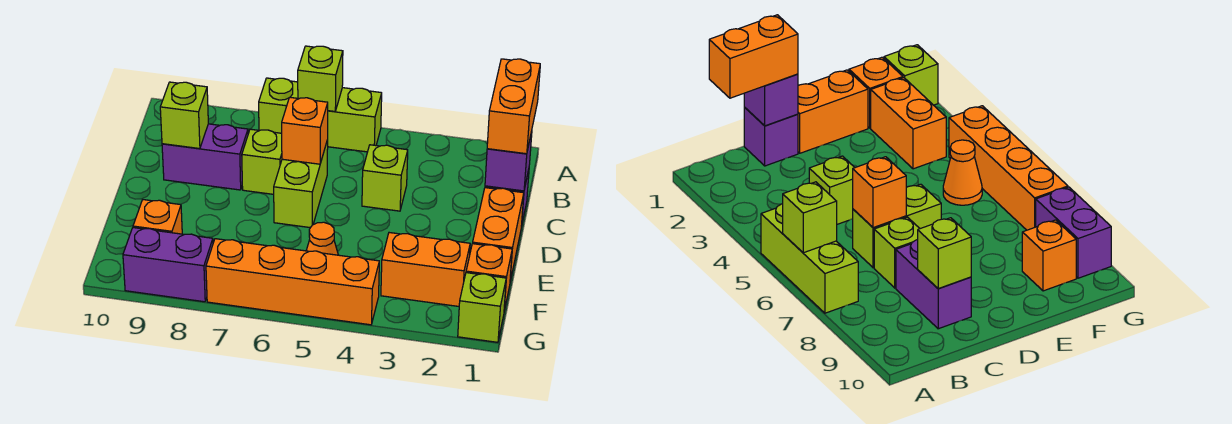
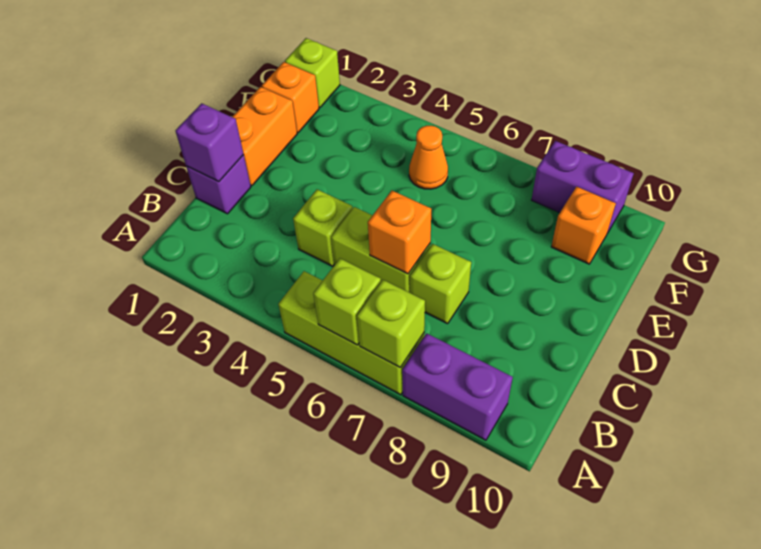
orange brick B1:C1 level 3 -> none
lime brick C6:D6 level 1 -> lime brick C5:C6 level 1
purple brick C8:C9 level 1 -> purple brick A8:A9 level 1
lime brick C9 level 2 -> lime brick A7 level 2
orange brick F2:F3 level 1 -> none
orange brick G4:G7 level 1 -> none

